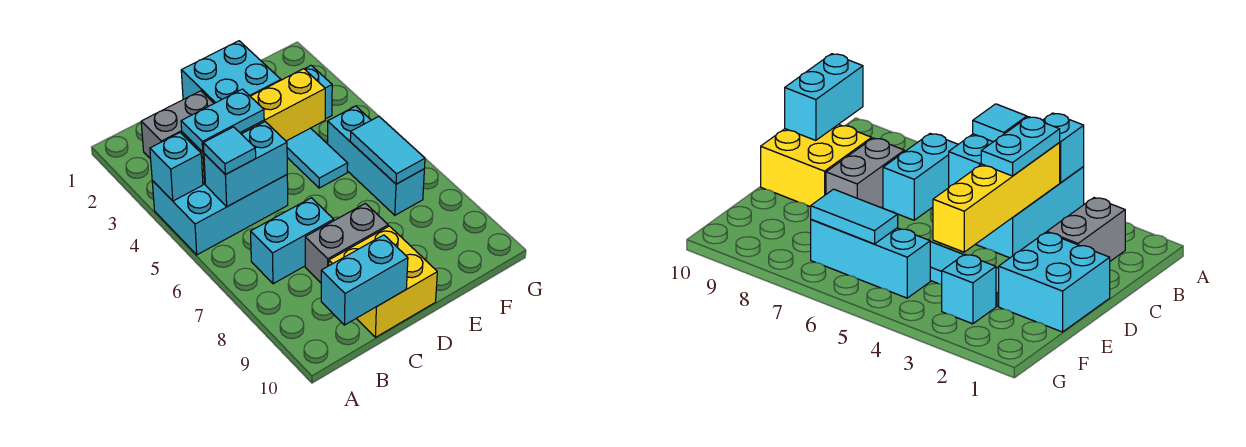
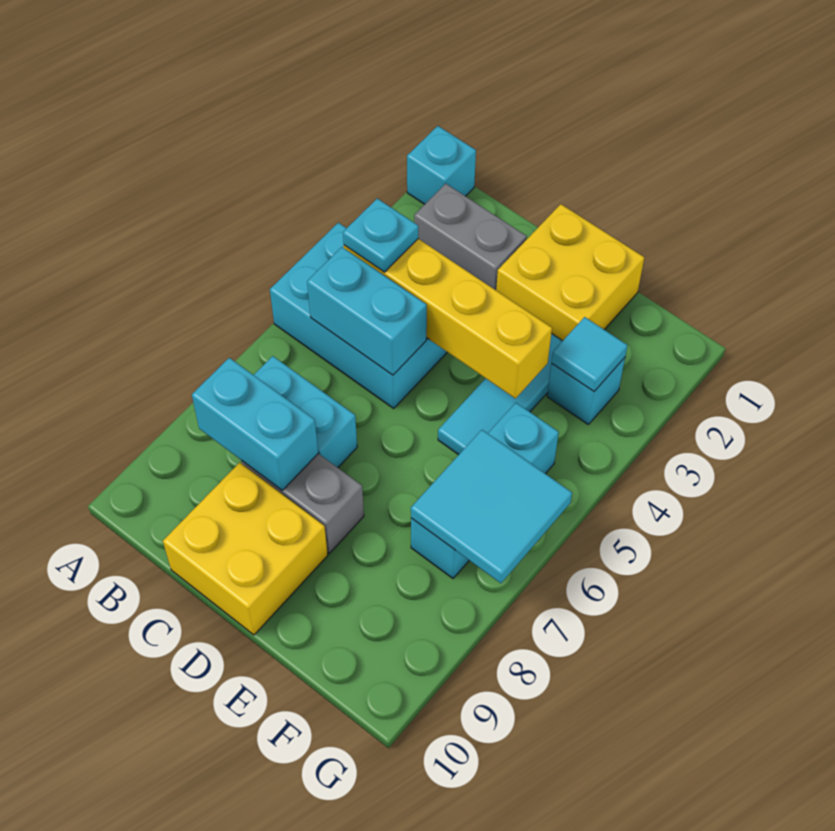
cyan brick A4 level 2 -> cyan brick A1 level 1
cyan plate B4:C4 level 3 -> cyan plate B4 level 3
cyan tile B5 level 3 -> cyan tile F3 level 2
cyan brick B10:C10 level 2 -> cyan brick B8:C8 level 2
cyan brick D1:E2 level 1 -> yellow brick D1:E2 level 1
cyan tile F6:F7 level 2 -> cyan tile F6:G7 level 2

